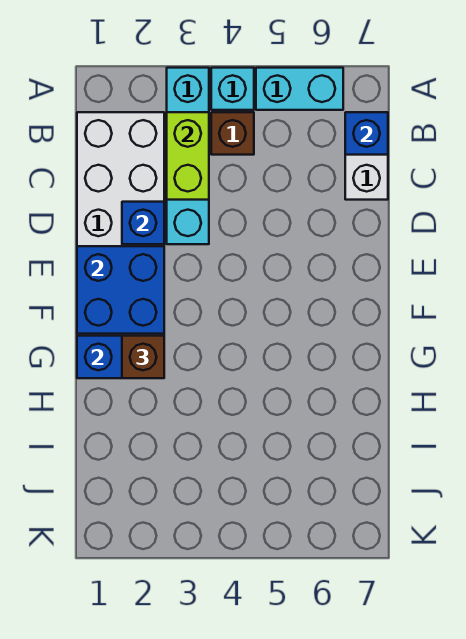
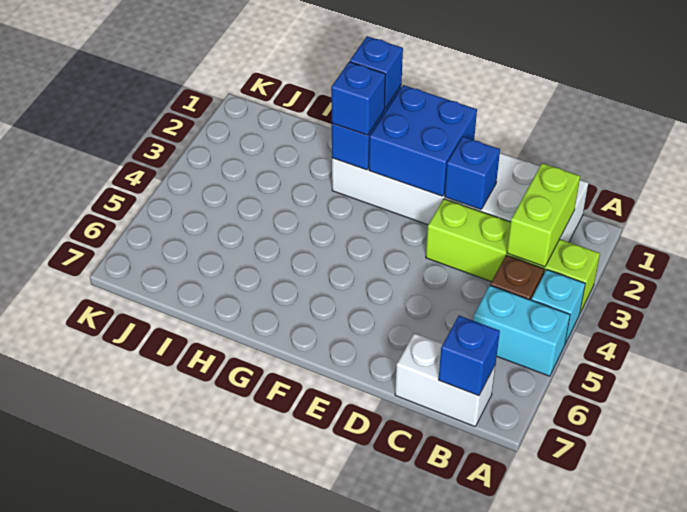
cyan brick A3:D3 level 1 -> lime brick A3:D3 level 1
cyan brick A5:A6 level 1 -> cyan brick A5:B5 level 1
lime brick B3:C3 level 2 -> lime brick B2:B3 level 2
none -> blue brick G1 level 3
brown brick G2 level 3 -> blue brick G2 level 3

